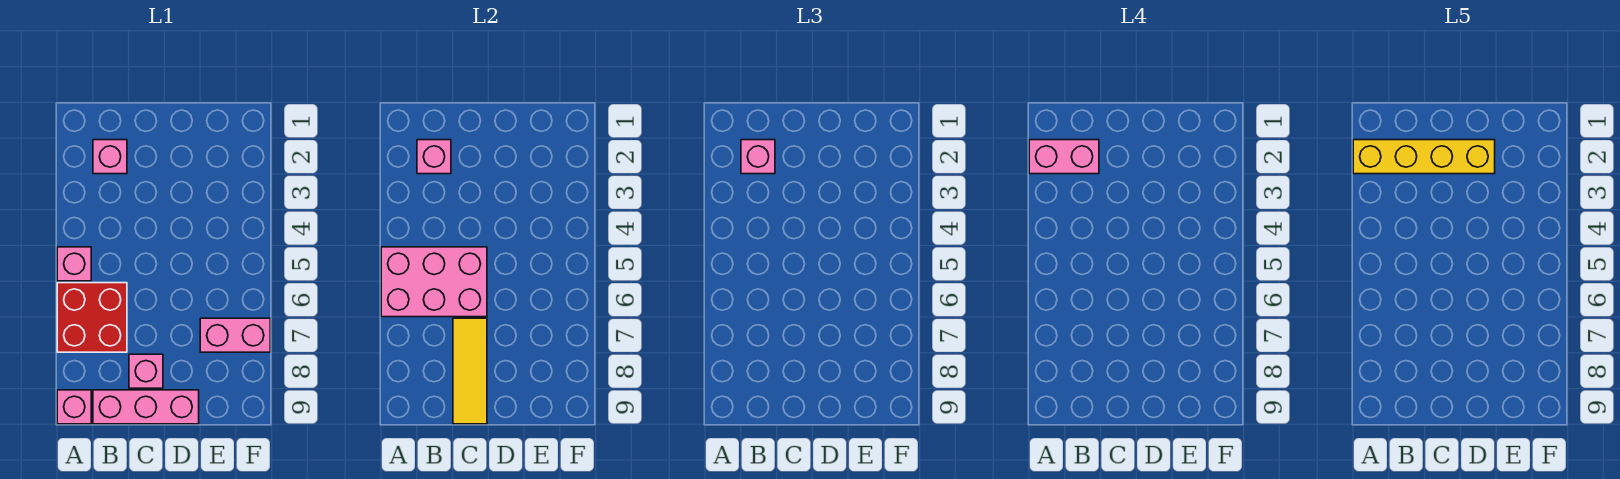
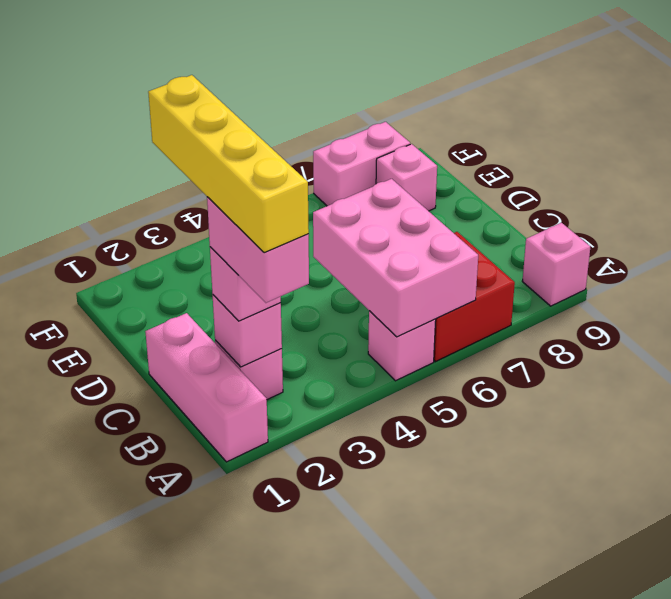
pink brick B9:D9 level 1 -> pink brick A1:C1 level 1
yellow tile C7:C9 level 2 -> none
pink brick C8 level 1 -> pink brick E8 level 1
pink brick E7:F7 level 1 -> pink brick F7:F8 level 1

